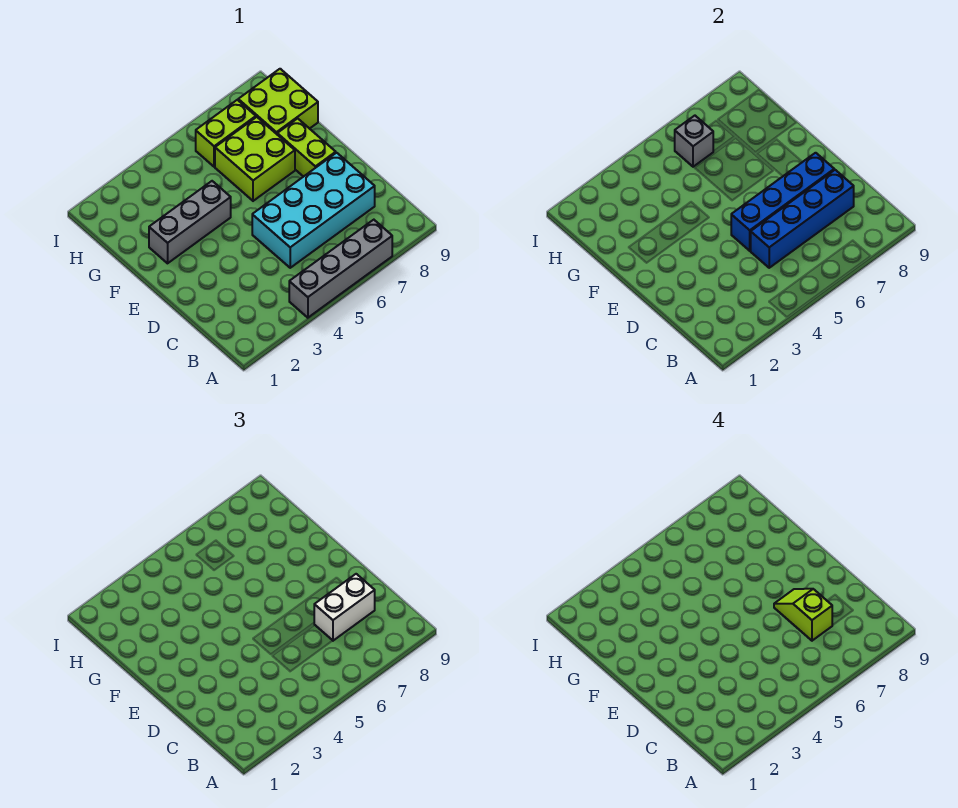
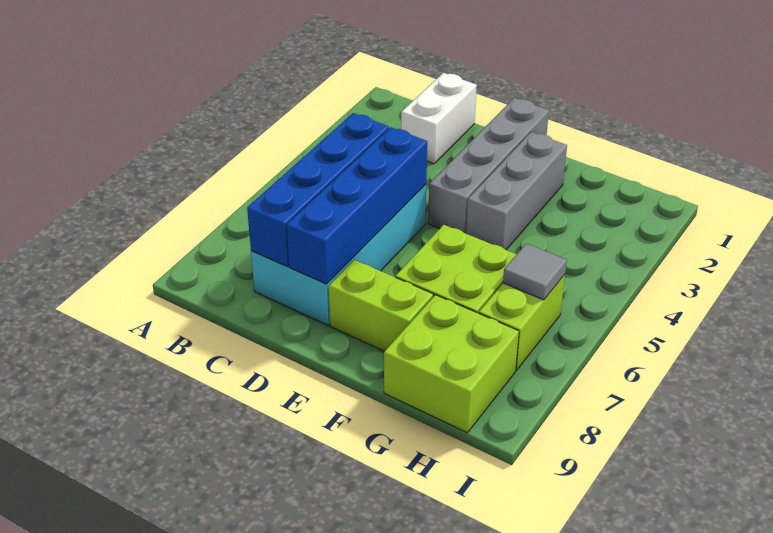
grey brick A4:A7 level 1 -> grey brick E1:E4 level 1
white brick C7:C8 level 3 -> white brick C1:C2 level 1
lime slope C7:D7 level 4 top C -> none
grey brick H6 level 2 -> grey tile H6 level 2

